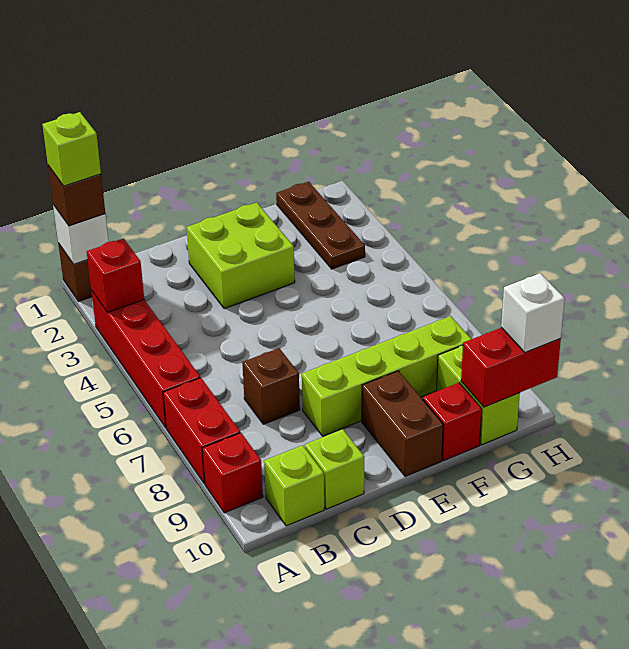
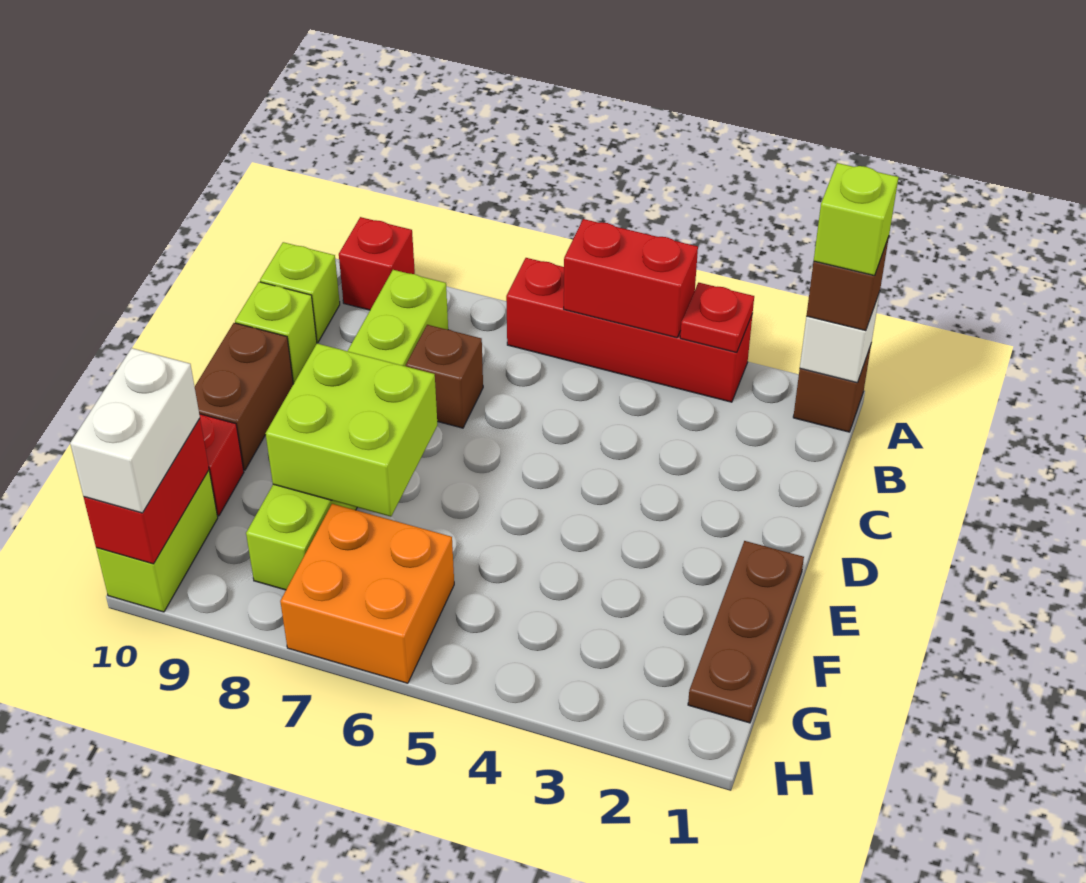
red brick A3 level 2 -> red plate A3 level 2
red brick A7:A8 level 1 -> red brick A4:A5 level 2
lime brick D2:E3 level 1 -> lime brick E7:F8 level 2
lime brick D8:G8 level 1 -> lime brick B8:G8 level 1
brown brick E9:E10 level 1 -> brown brick D10:E10 level 1
brown plate G1:G3 level 1 -> brown plate E1:G1 level 1
none -> orange brick G6:H7 level 1
lime brick G9:G10 level 1 -> lime brick G10:H10 level 1
white brick H10 level 3 -> white brick G10:H10 level 3

